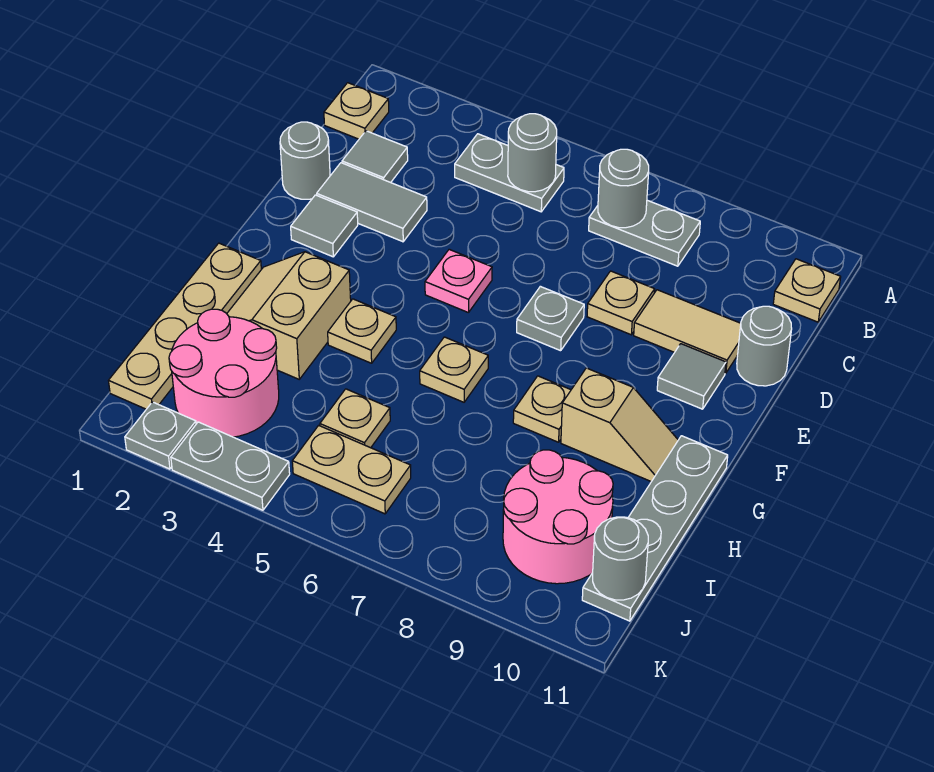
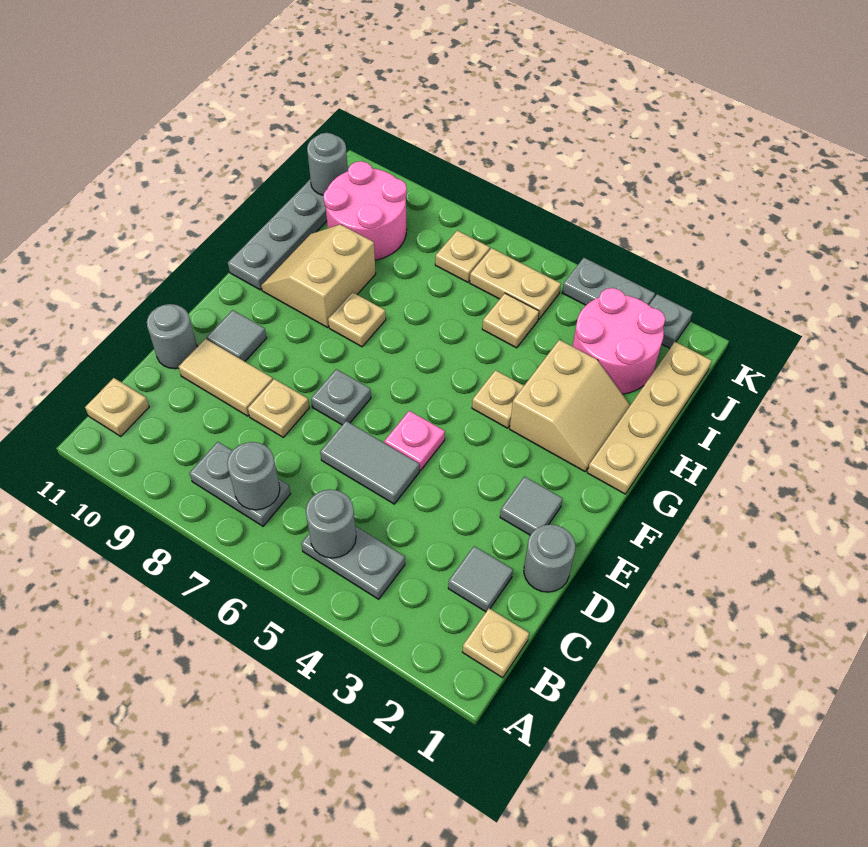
grey tile D2:D3 level 1 -> grey tile D5:D6 level 1
tan plate G6 level 1 -> tan plate J7 level 1
tan slope G9:G10 level 1 top 9 -> tan slope G9:H10 level 1 top 9

